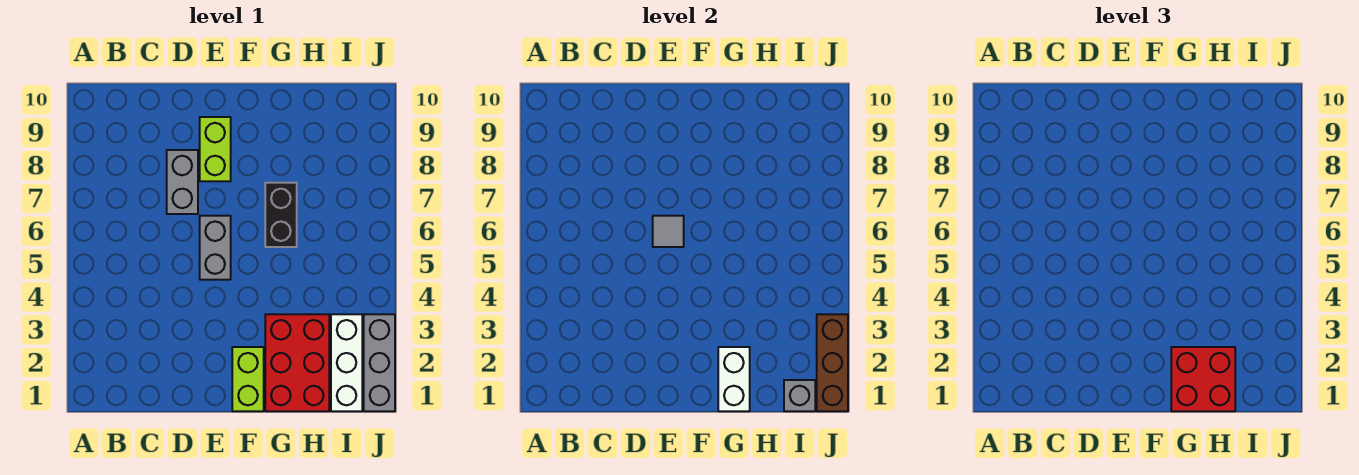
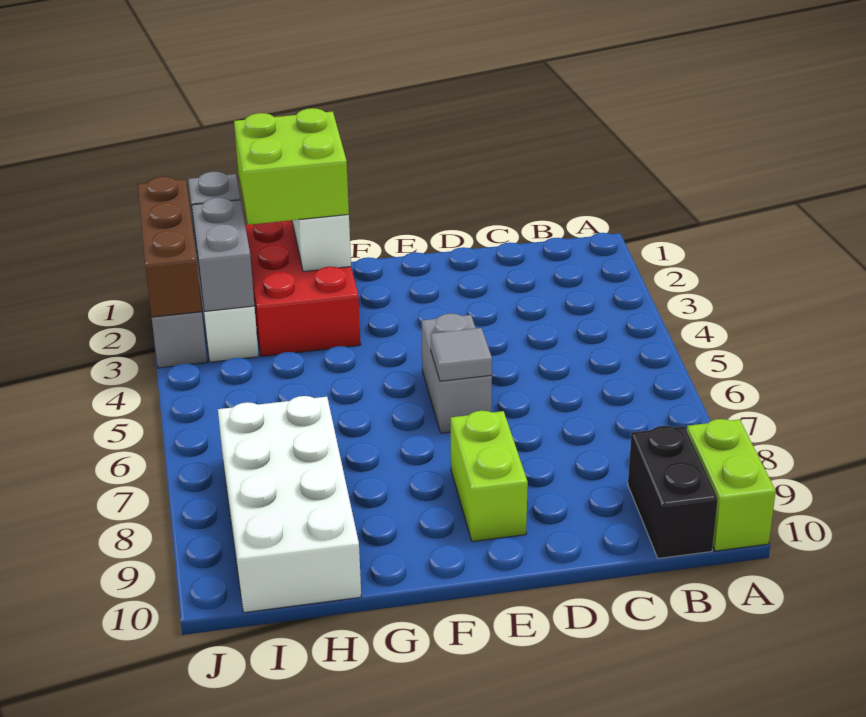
grey brick D7:D8 level 1 -> grey brick I2:I3 level 2
lime brick F1:F2 level 1 -> lime brick A9:A10 level 1
red brick G1:H2 level 3 -> lime brick G1:H2 level 3
black brick G6:G7 level 1 -> black brick B9:B10 level 1
none -> white brick H7:I10 level 1

